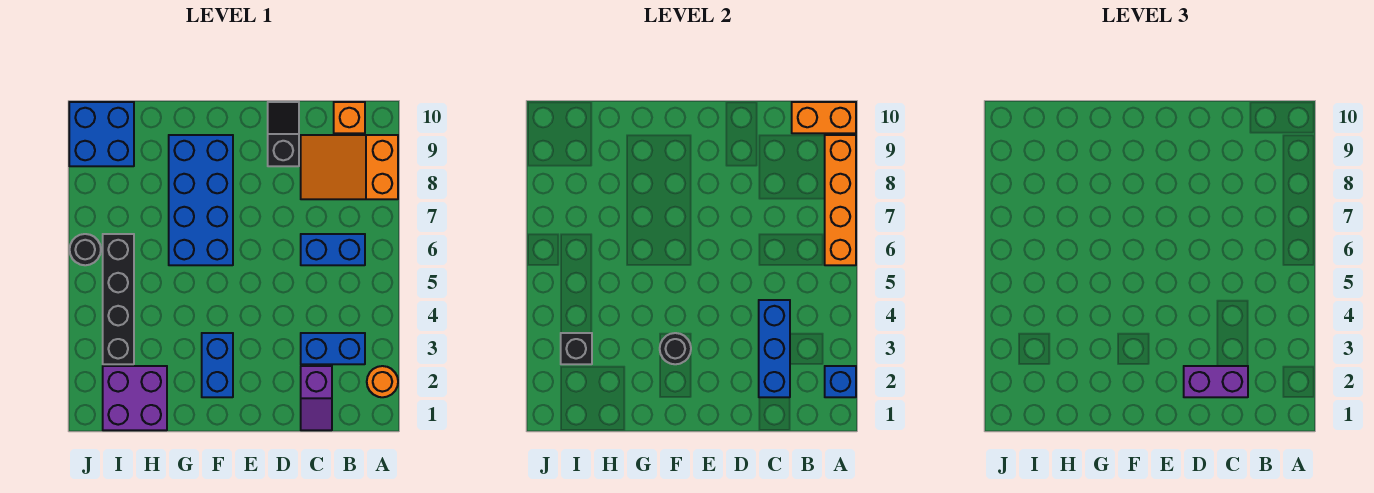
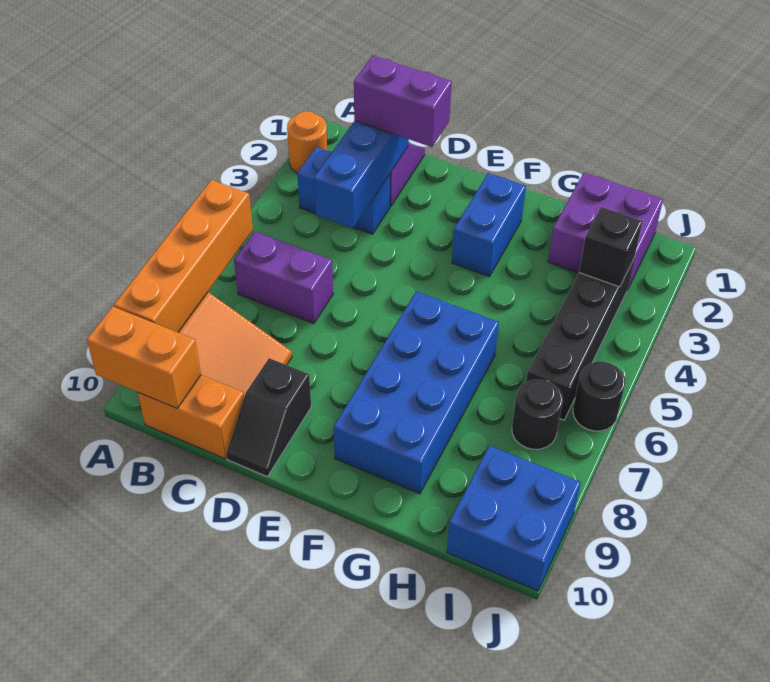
blue brick A2 level 2 -> none
blue brick B6:C6 level 1 -> purple brick B6:C6 level 1
orange brick B10 level 1 -> orange brick B10:C10 level 1
black round brick F3 level 2 -> black round brick I7 level 1

